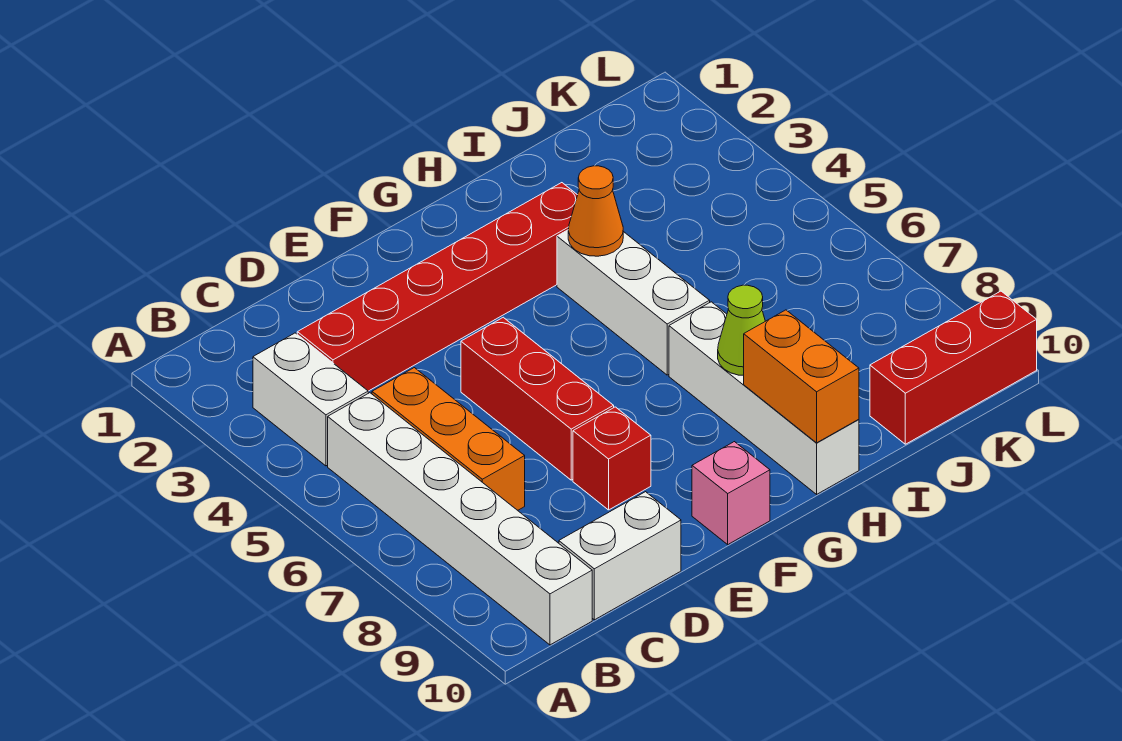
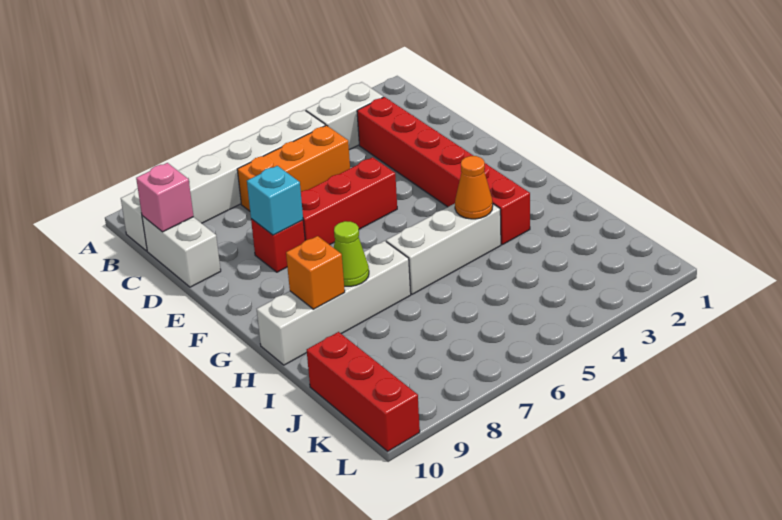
none -> cyan brick E8 level 2
pink brick F10 level 1 -> pink brick C10 level 2
orange brick H9:H10 level 2 -> orange brick H9 level 2

